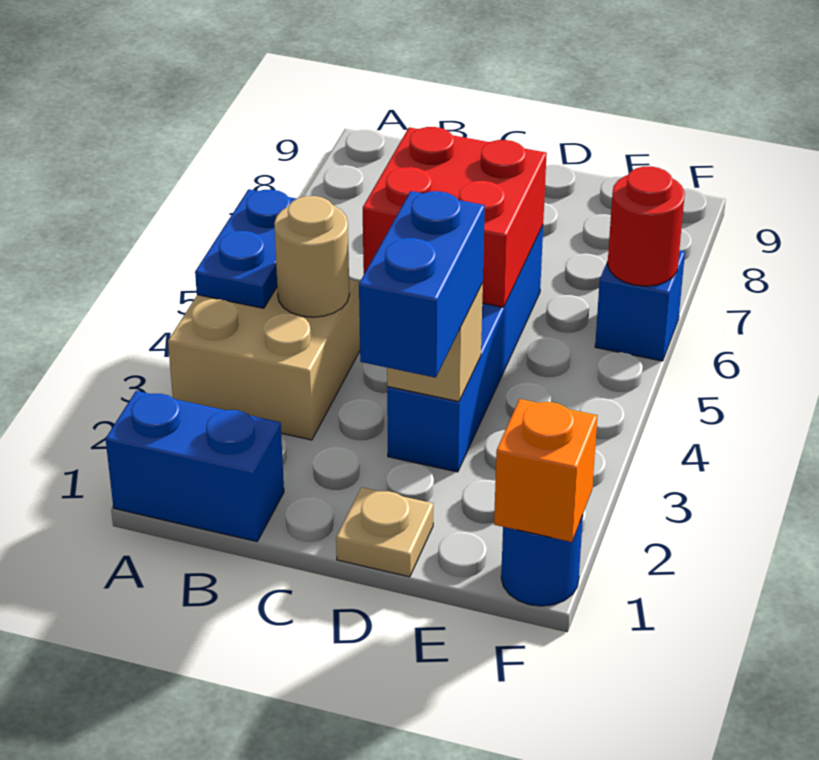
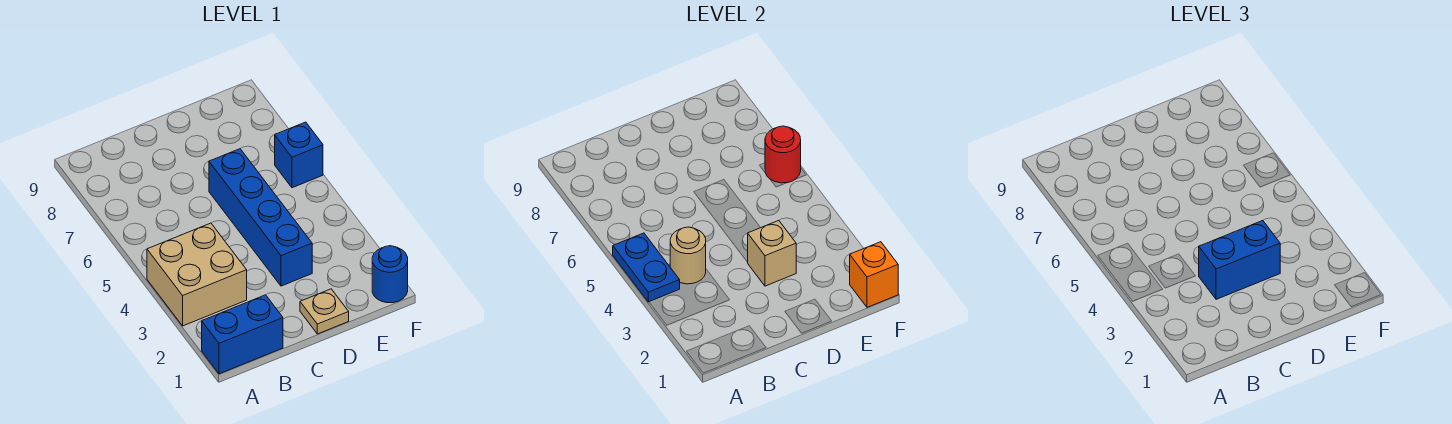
red brick C5:D6 level 2 -> none
blue brick D2:D3 level 3 -> blue brick C3:D3 level 3

